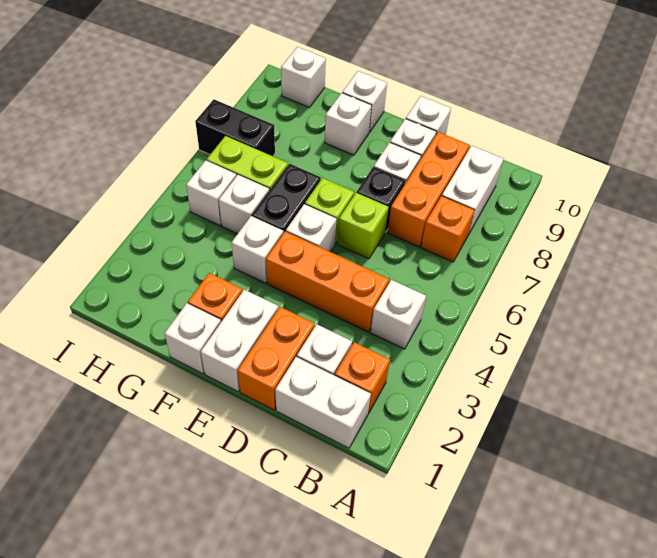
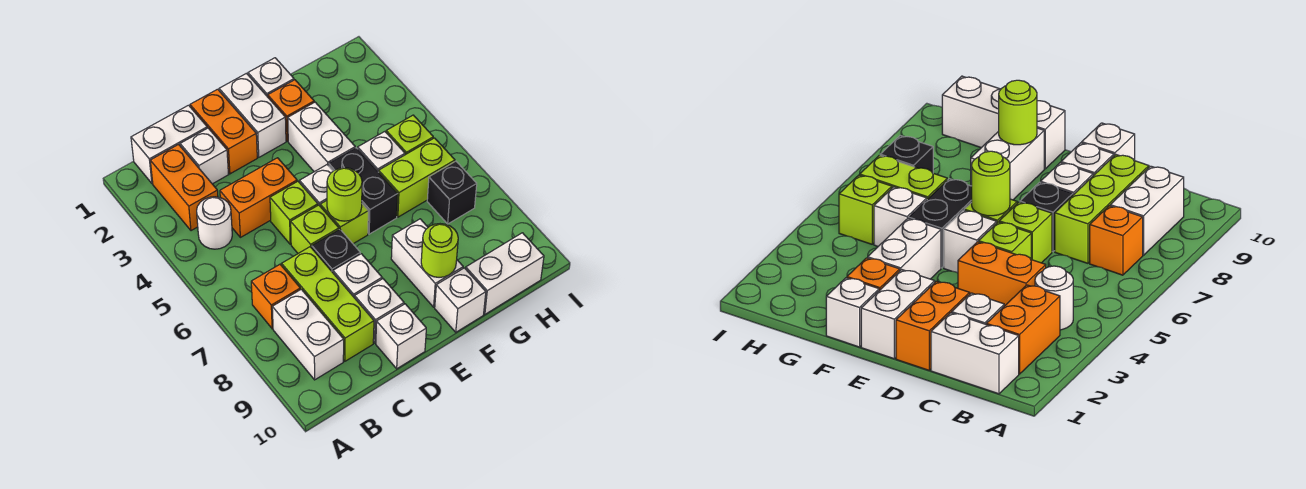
orange brick B2 level 1 -> orange brick B2:B3 level 1
white brick B4 level 1 -> white round brick B4 level 1
orange brick C4:E4 level 1 -> orange brick C4:D4 level 1
orange brick C7:C9 level 1 -> lime brick C7:C9 level 1
none -> lime brick D5 level 1
none -> lime round brick E6 level 2
white brick F4 level 1 -> white brick F3:F4 level 1
white brick F9 level 1 -> white brick F8:F9 level 1
none -> lime round brick F9 level 2
white brick H5 level 1 -> lime brick H5 level 1
black brick H7:I7 level 1 -> black brick H7 level 1
white brick H10 level 1 -> white brick G10:H10 level 1

